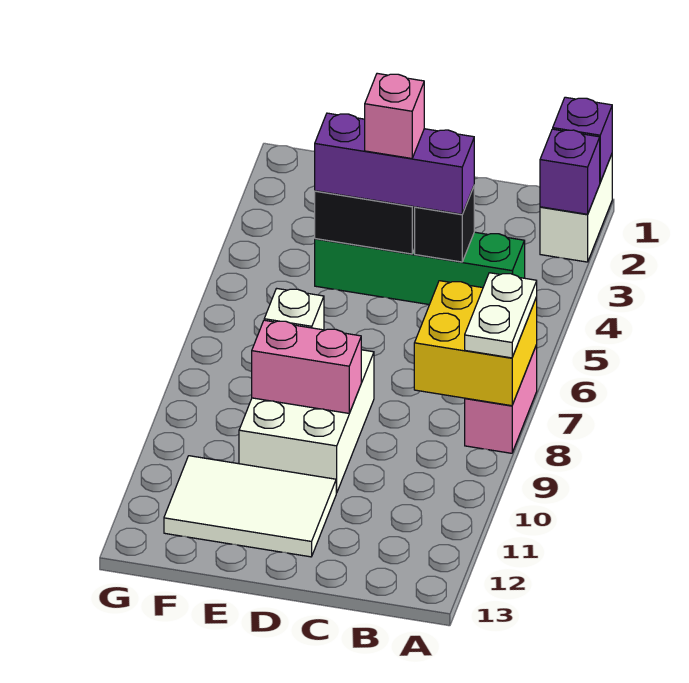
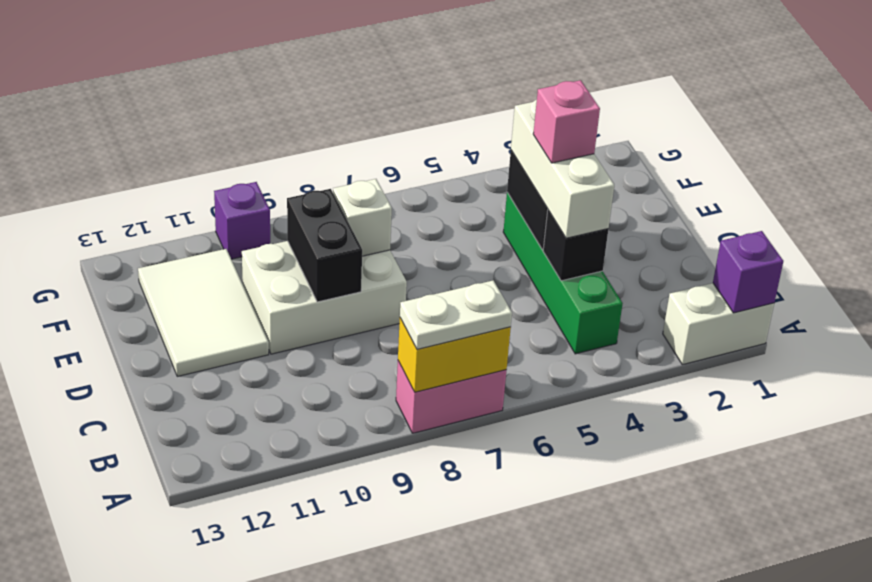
purple brick A2 level 2 -> purple brick G10 level 1
yellow brick A7:B8 level 2 -> yellow brick A7:A8 level 2
purple brick C4:E4 level 3 -> white brick C4:E4 level 3
pink brick D9:E9 level 2 -> black brick D9:E9 level 2

